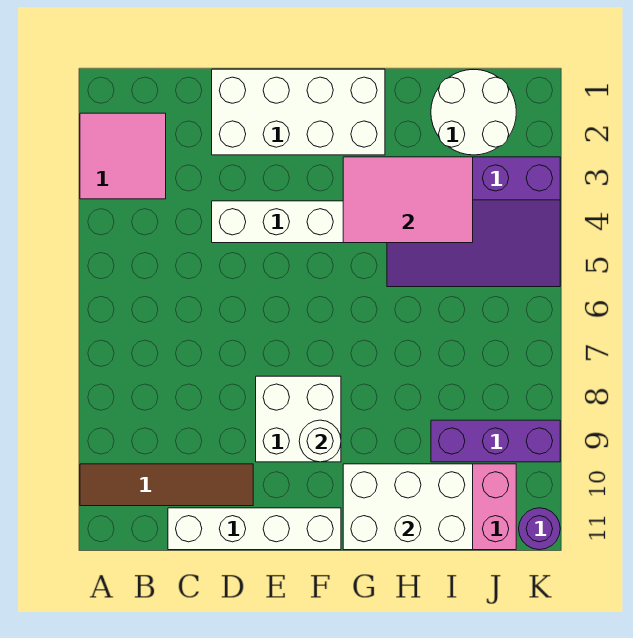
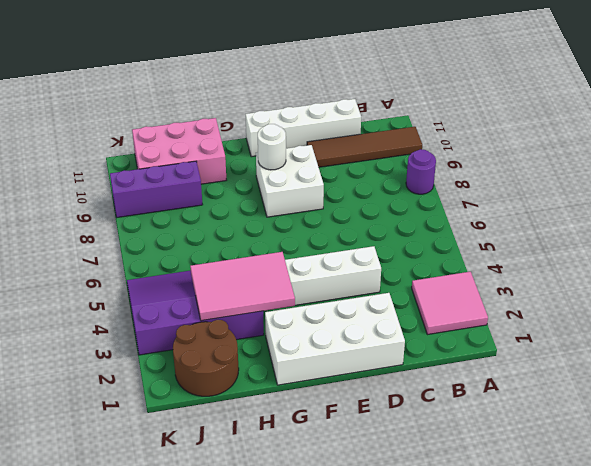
white brick G10:I11 level 2 -> none
white round brick I1:J2 level 1 -> brown round brick I1:J2 level 1
purple round brick K11 level 1 -> purple round brick A8 level 1

